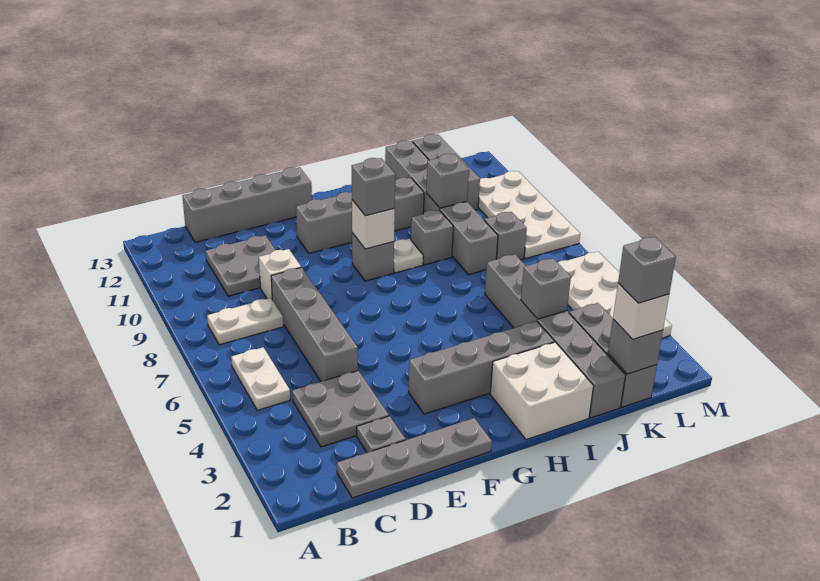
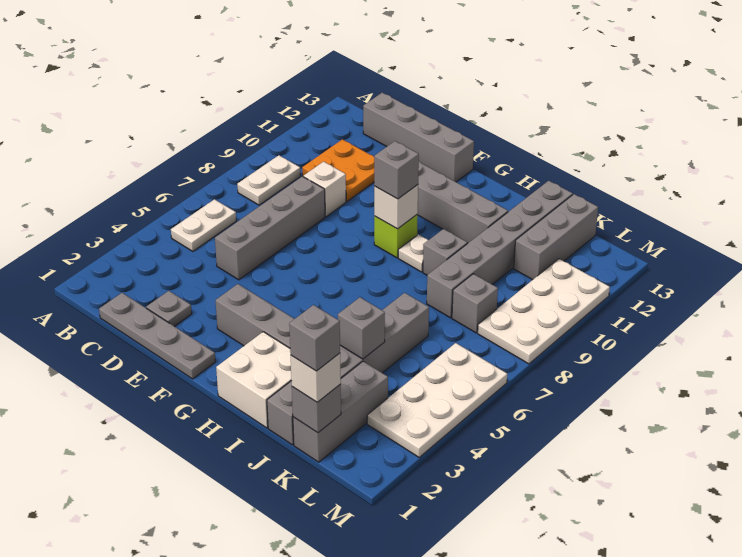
white plate B8:C8 level 1 -> white plate B8:B9 level 1
grey plate C3:D4 level 1 -> none
grey plate C10:D11 level 1 -> orange plate C10:D11 level 1
grey brick G9 level 1 -> lime brick G9 level 1
grey brick J10 level 2 -> none

